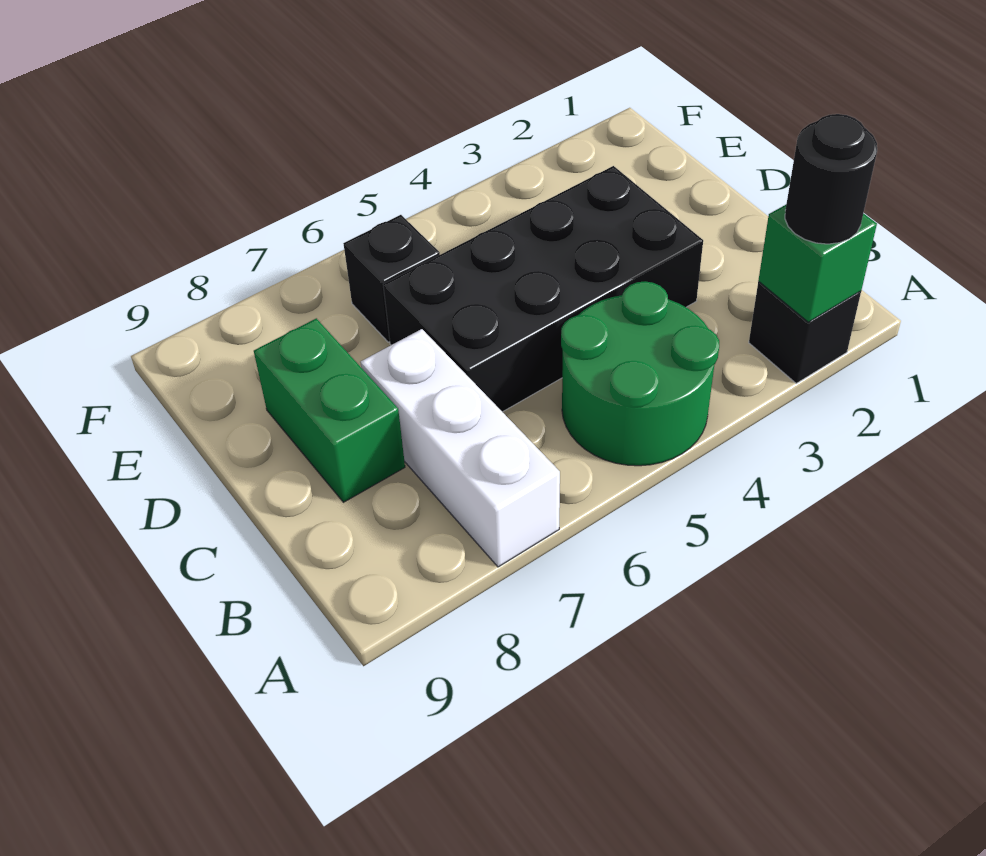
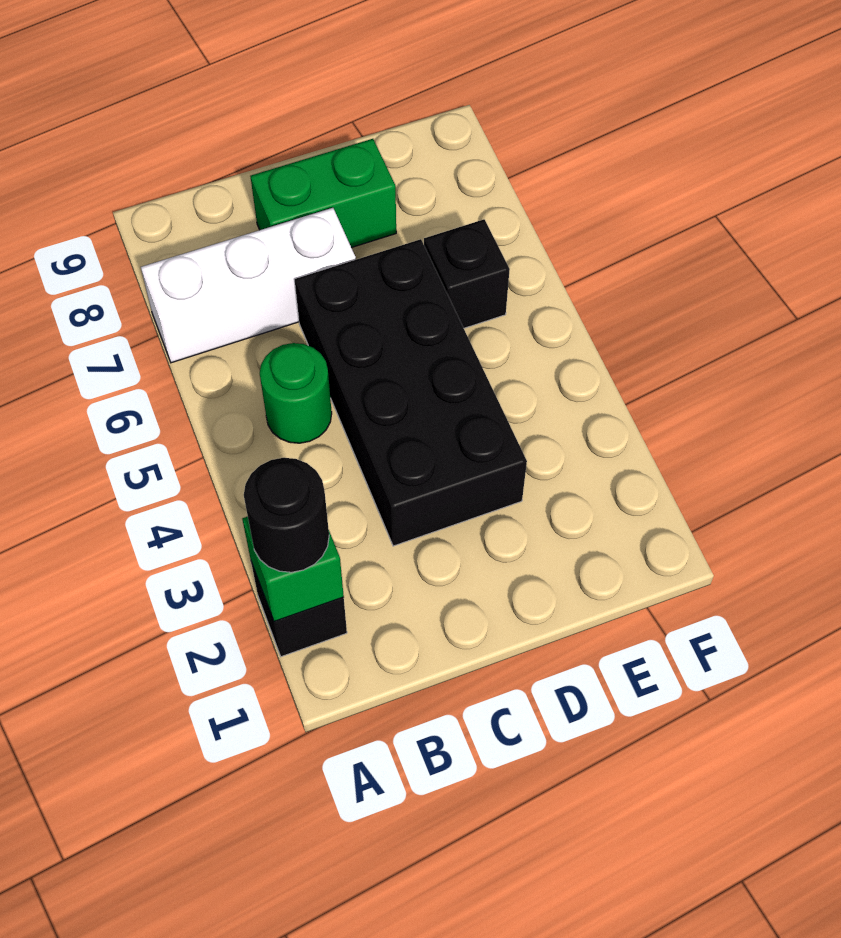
green round brick A4:B5 level 1 -> green round brick B5 level 1

